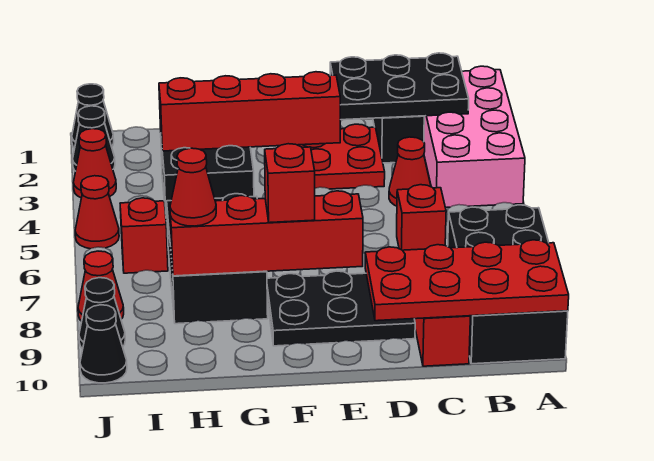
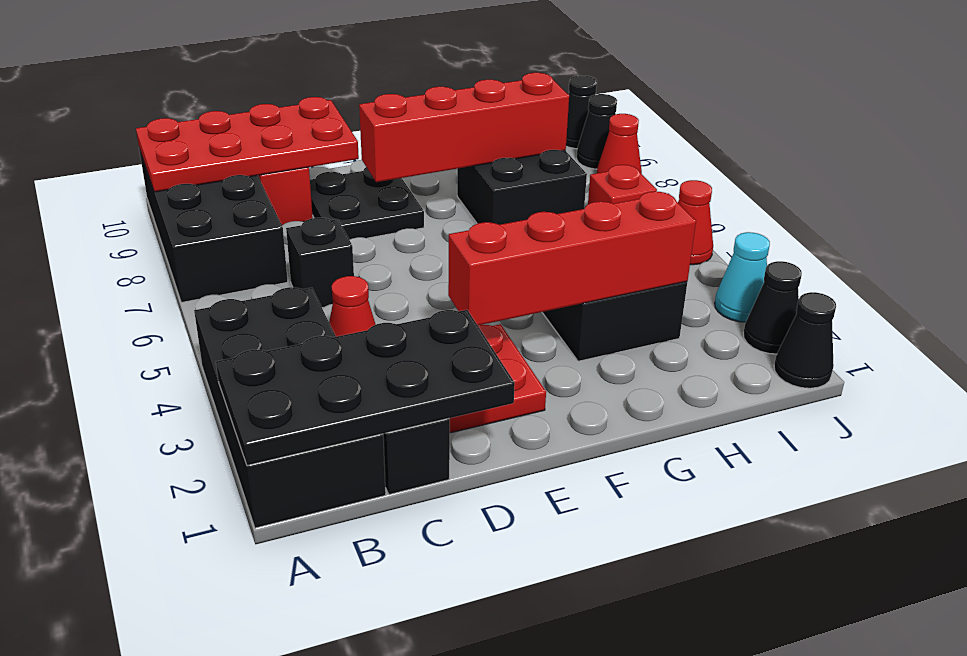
pink brick A1:B4 level 1 -> black brick A1:B4 level 1
black plate B1:D2 level 2 -> black plate A1:D2 level 2
red brick C6 level 1 -> black brick C6 level 1
black plate D8:F9 level 1 -> black plate D8:E9 level 1
red brick F8 level 3 -> none
black brick G6:H8 level 1 -> black brick G7:H8 level 1
red cone H8 level 3 -> none
red cone J3 level 1 -> cyan cone J3 level 1

